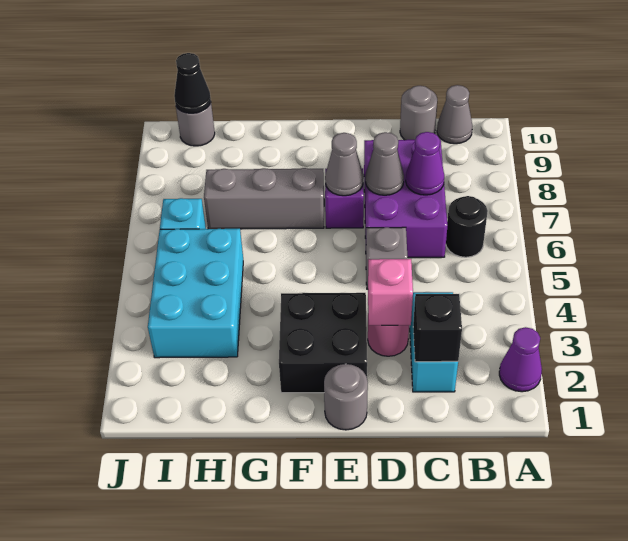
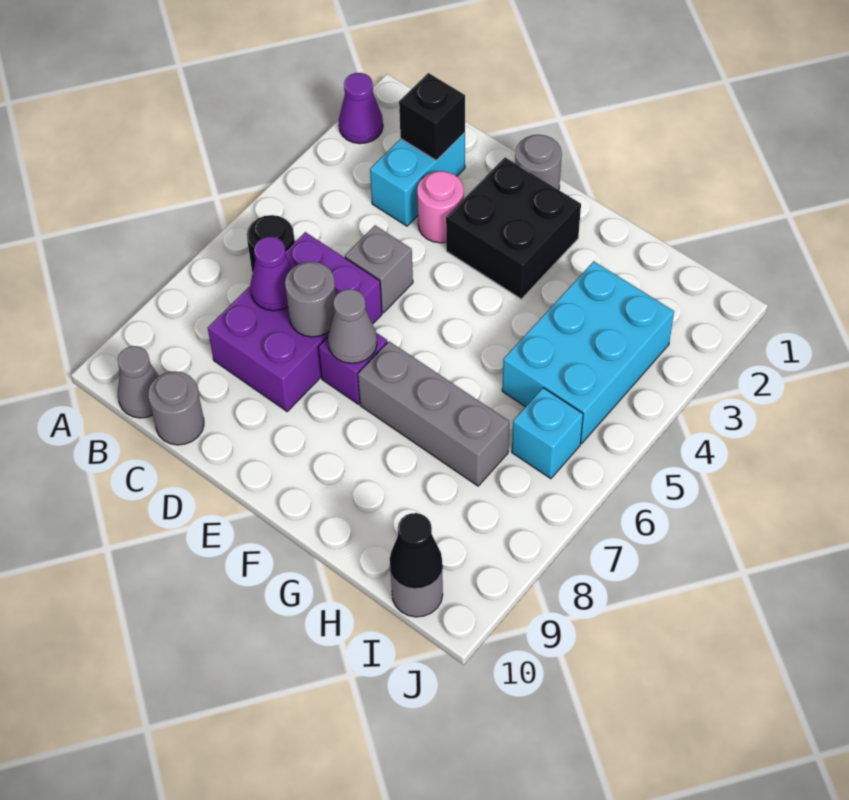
pink brick D3 level 2 -> none
grey cone D7 level 2 -> grey round brick D7 level 2

